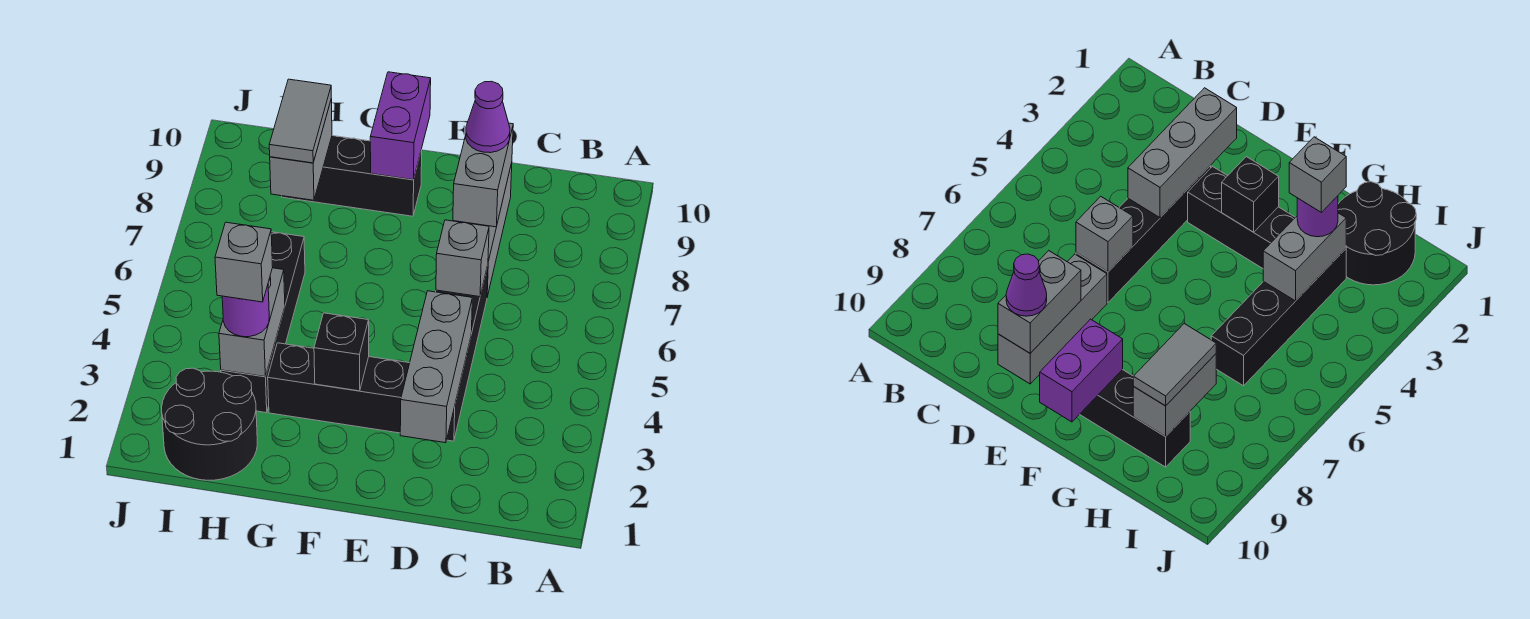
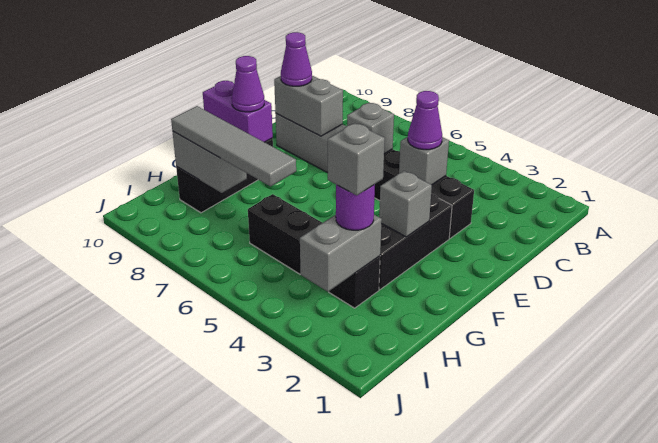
grey brick D2:D4 level 2 -> grey brick D4 level 2
none -> purple cone D4 level 3
black brick F3 level 2 -> grey brick F3 level 2
none -> purple cone F9 level 3
black round brick H1:I2 level 1 -> none
grey brick H3:H4 level 2 -> grey brick H3:I3 level 2
grey tile H8:H9 level 3 -> grey tile H6:H9 level 3

